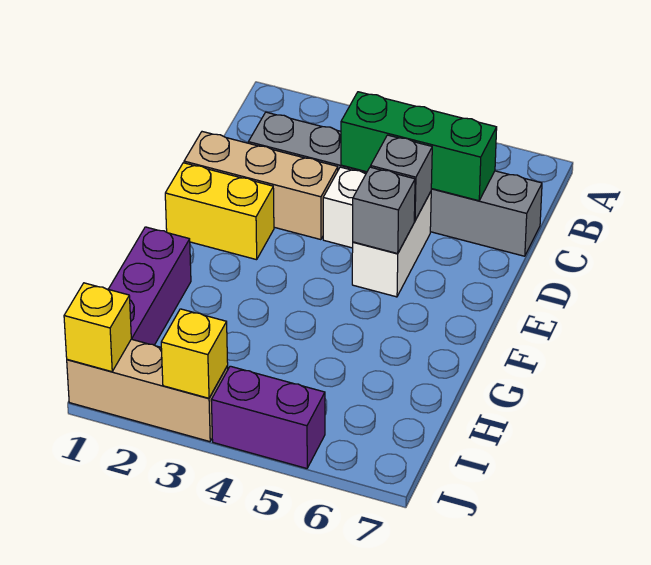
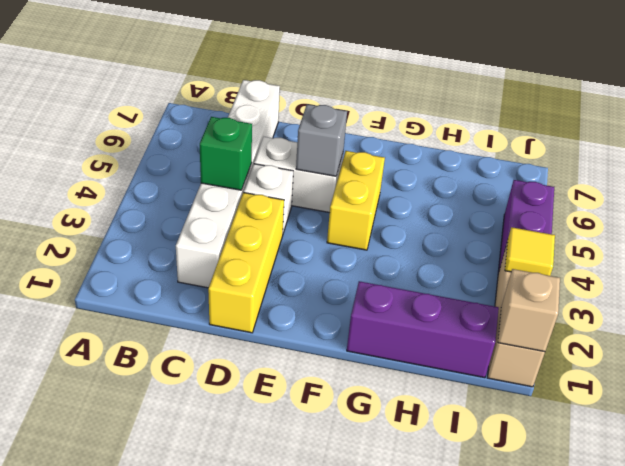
grey brick C2:C7 level 1 -> white brick C2:C7 level 1
green brick C4:C6 level 2 -> green brick C4 level 2
tan brick D1:D3 level 1 -> yellow brick D1:D3 level 1
grey brick D5 level 2 -> none
yellow brick E1:E2 level 1 -> yellow brick F4:F5 level 1
yellow brick J1 level 2 -> tan brick J1 level 2
yellow brick J3 level 2 -> yellow tile J3 level 2

